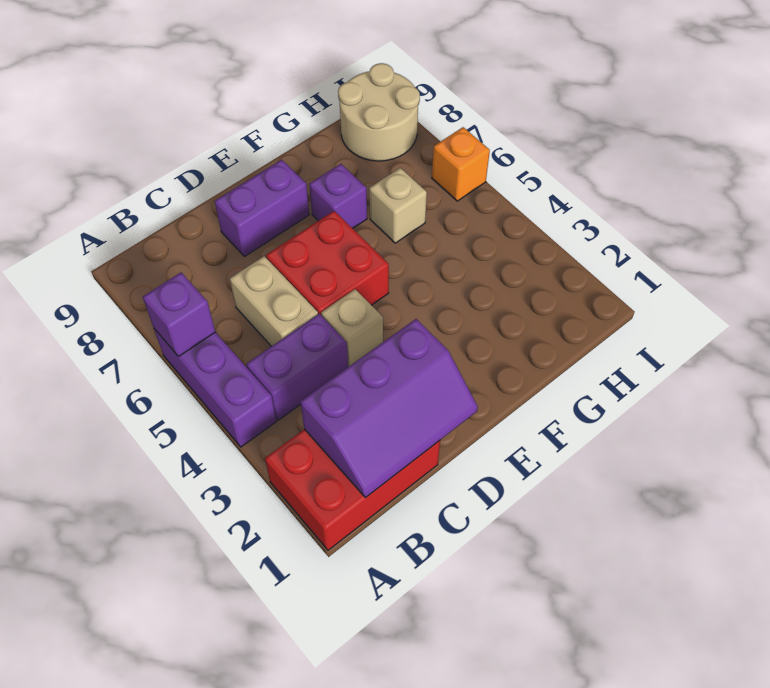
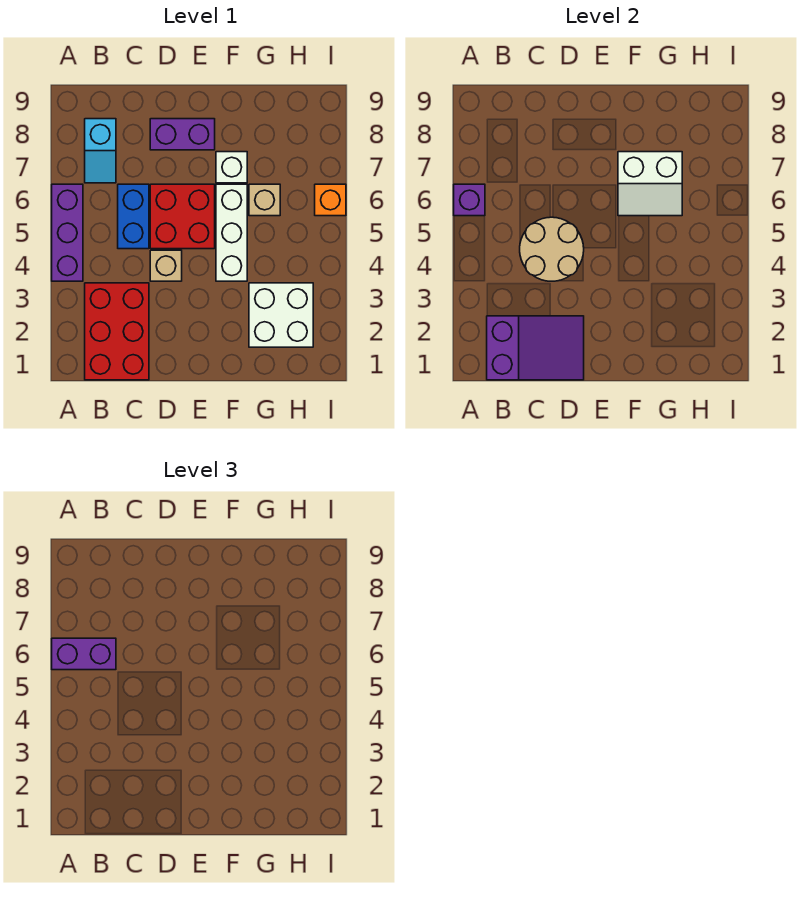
red brick A1:C2 level 1 -> red brick B1:C3 level 1
purple slope B1:D2 level 2 top 2 -> purple slope B1:D2 level 2 top B
purple brick B4:C4 level 1 -> purple brick A6:B6 level 3
none -> cyan slope B7:B8 level 1 top 8
tan brick C5:C6 level 1 -> blue brick C5:C6 level 1
none -> white brick F4:F6 level 1
none -> white slope F6:G7 level 2 top 7
purple brick F7 level 1 -> white brick F7 level 1
none -> white brick G2:H3 level 1
tan round brick H8:I9 level 1 -> tan round brick C4:D5 level 2

